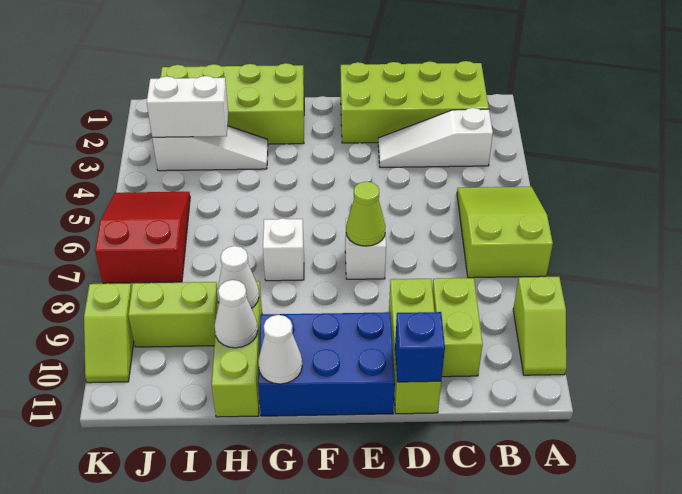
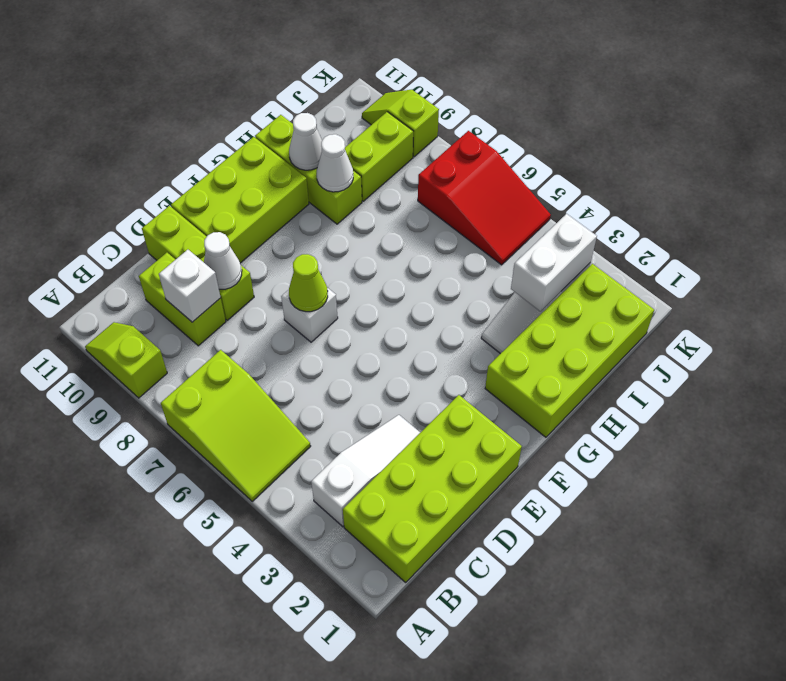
blue brick D11 level 2 -> none
blue brick E10:G11 level 1 -> lime brick E10:G11 level 1
white brick G7 level 1 -> white brick C9 level 2
white cone G11 level 2 -> white cone D9 level 2

